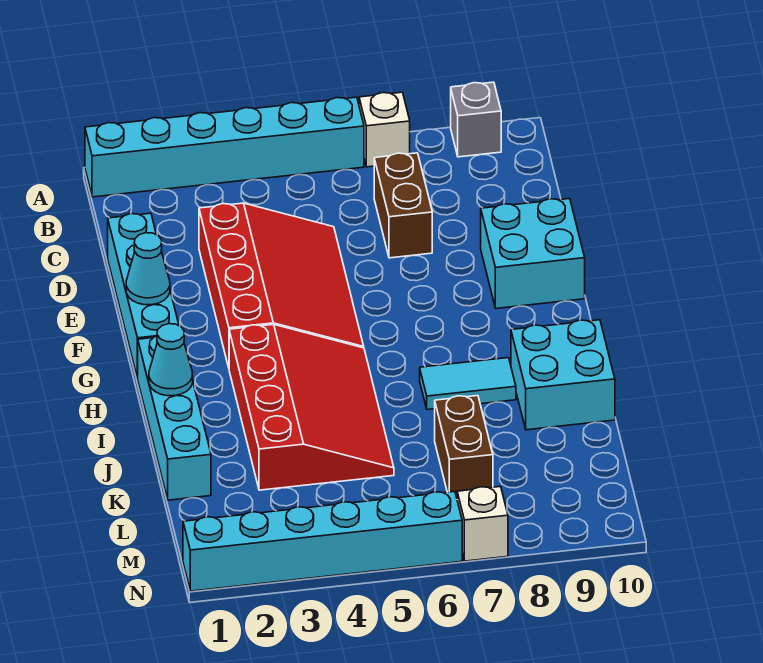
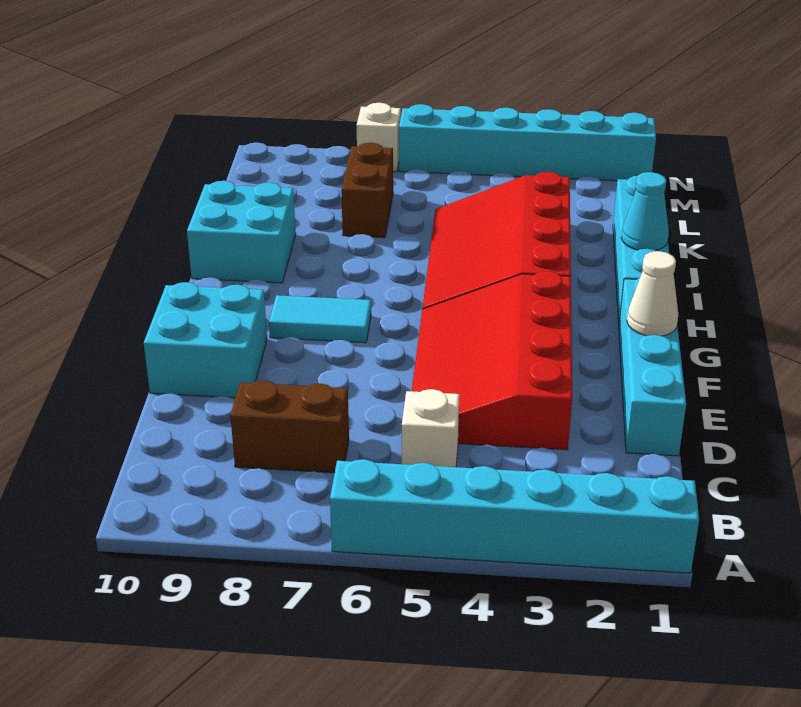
white brick A7 level 1 -> white brick C5 level 1
grey brick A9 level 1 -> none
brown brick C7:D7 level 1 -> brown brick C7:C8 level 1
cyan cone F1 level 2 -> white cone F1 level 2
cyan tile I7:I8 level 1 -> cyan tile G7:G8 level 1

